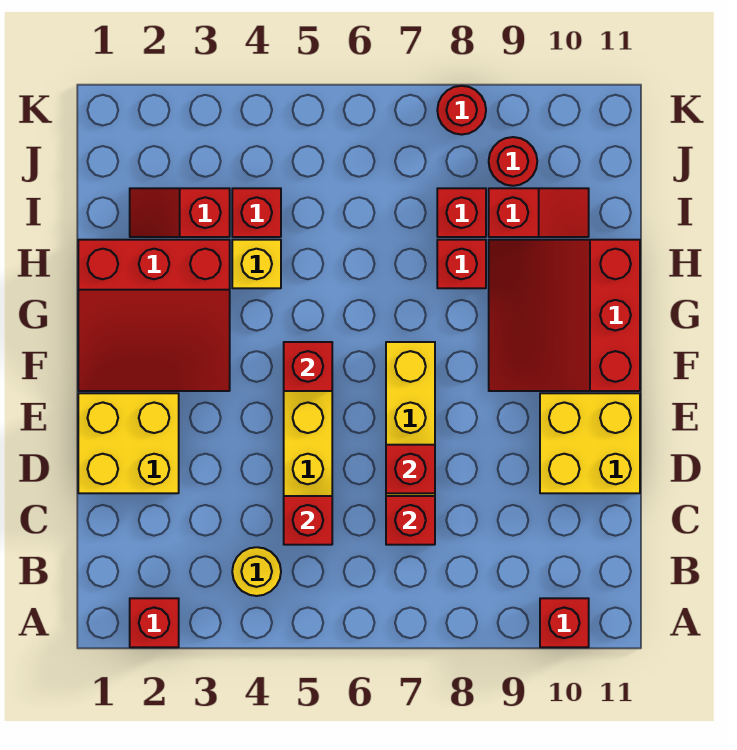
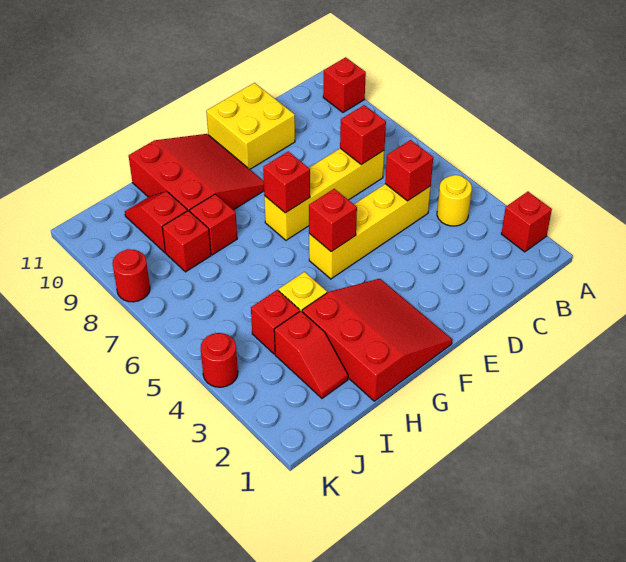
yellow brick D1:E2 level 1 -> none
red brick D7 level 2 -> red brick F7 level 2
red slope F9:H11 level 1 top 11 -> red slope F9:H11 level 1 top H
red round brick J9 level 1 -> red round brick K4 level 1

